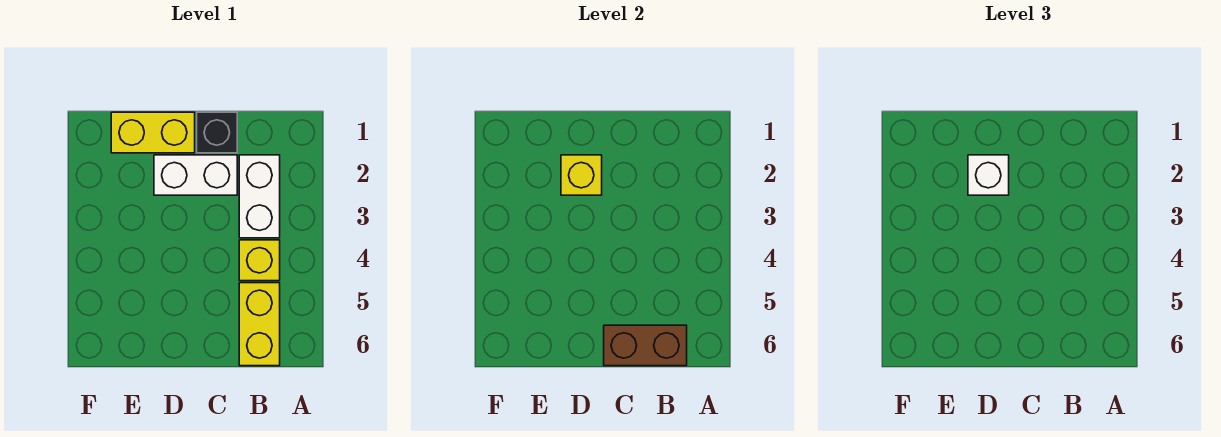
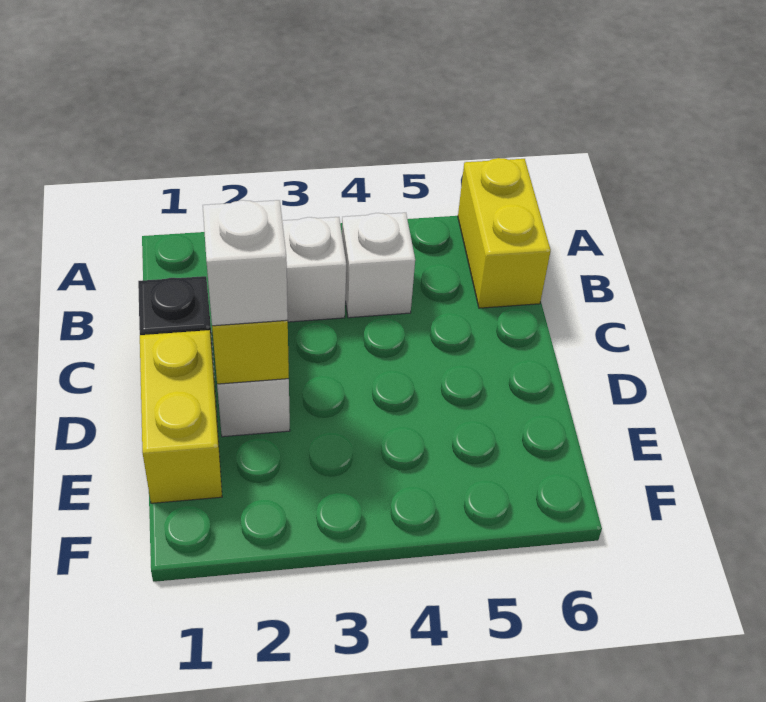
yellow brick B4 level 1 -> white brick B4 level 1
yellow brick B5:B6 level 1 -> yellow brick A6:B6 level 1
brown brick B6:C6 level 2 -> none

